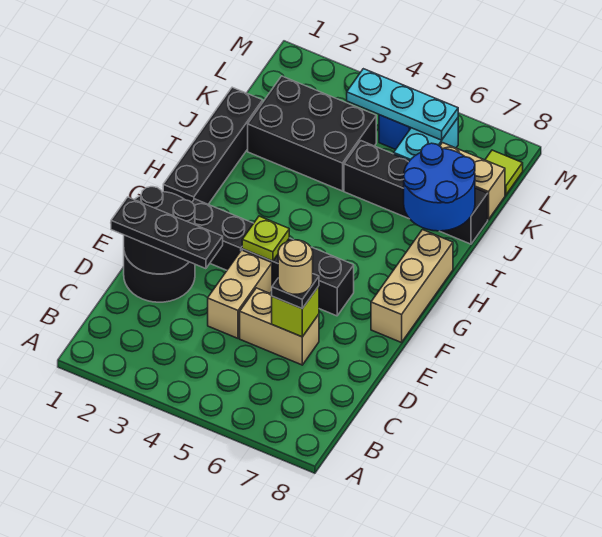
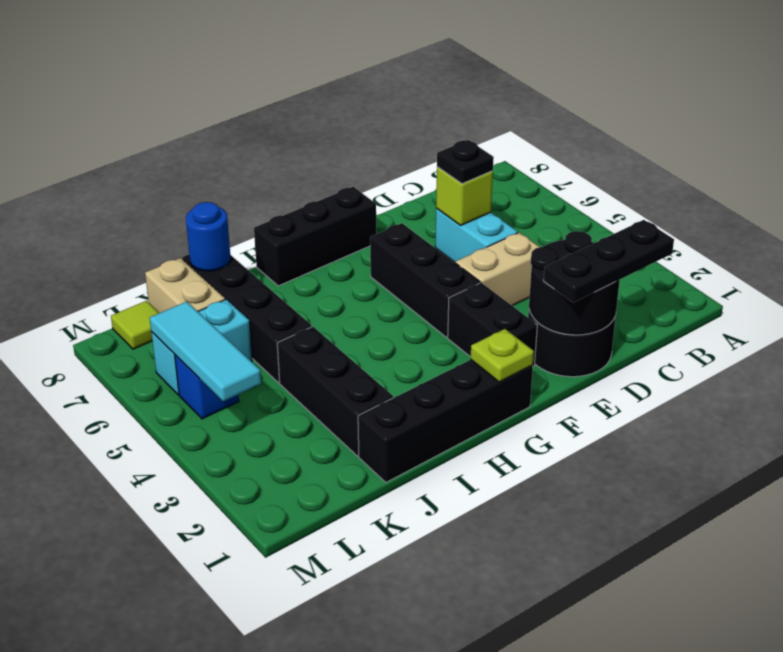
black plate D1:D3 level 3 -> black plate C1:E1 level 3
tan brick D5:D6 level 1 -> cyan brick D5:D6 level 1
tan round brick D6 level 4 -> none
lime plate F4 level 2 -> lime plate G1 level 2
tan brick F8:H8 level 1 -> black brick F8:H8 level 1
blue round brick I7:J8 level 2 -> blue round brick J8 level 2
black brick J2:K4 level 1 -> black brick J2:J4 level 1
cyan plate L4:L6 level 2 -> cyan tile L4:L6 level 2

